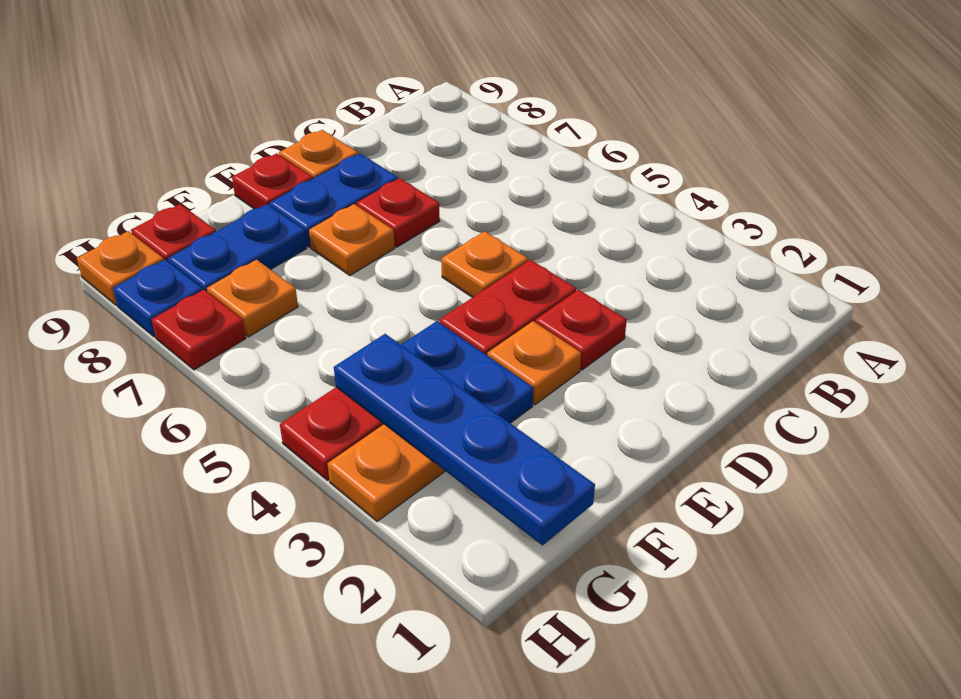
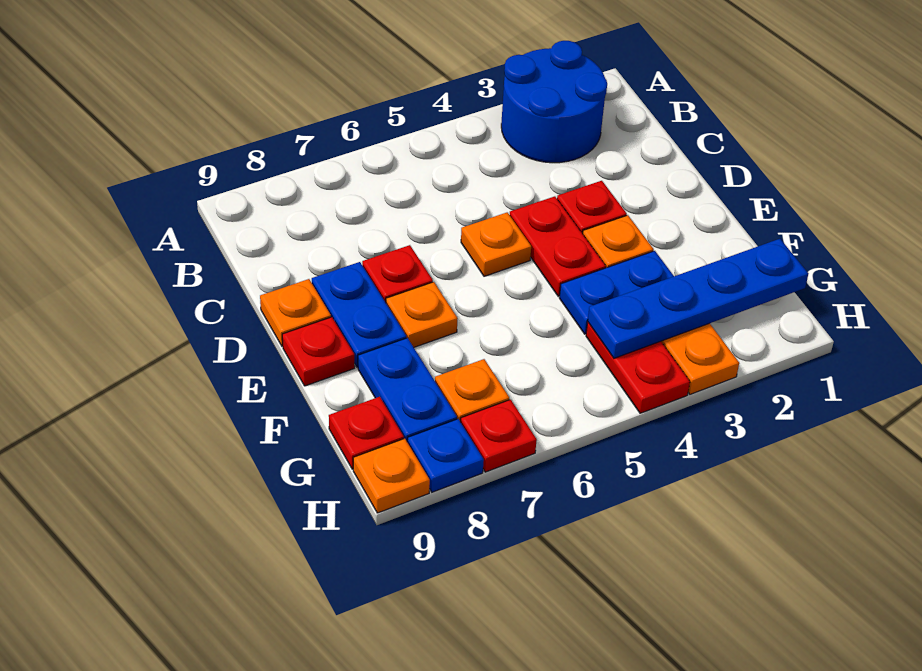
none -> blue round brick A2:B3 level 1

